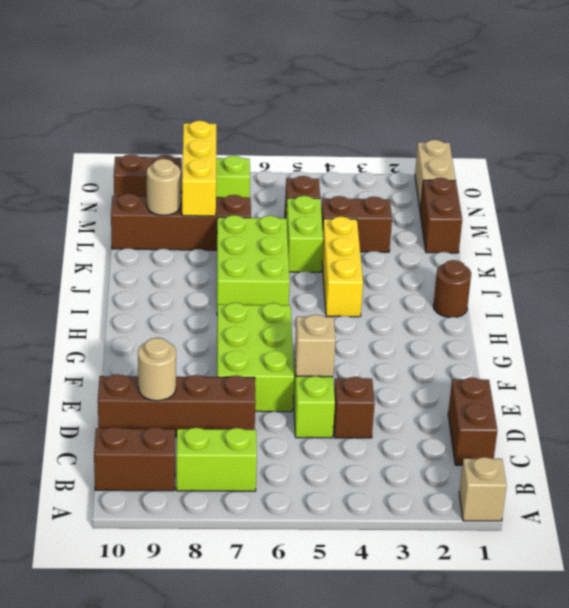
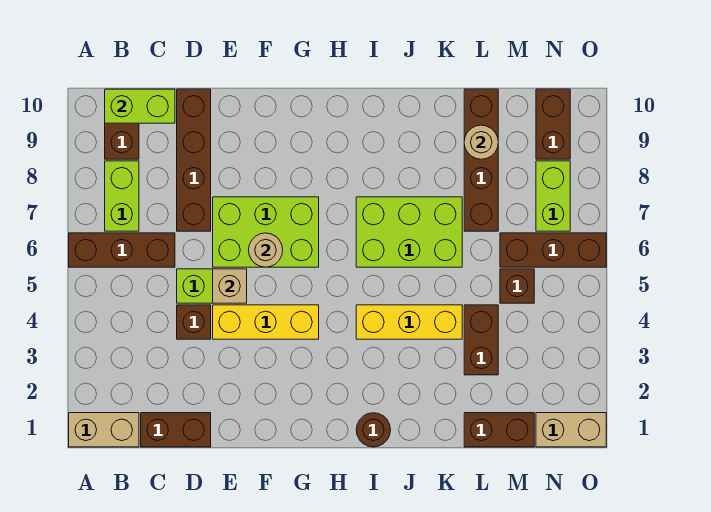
tan brick A1 level 1 -> tan brick A1:B1 level 1
none -> brown brick A6:C6 level 1
tan round brick D9 level 2 -> tan round brick F6 level 2
lime brick K5:L5 level 1 -> lime brick B10:C10 level 2
yellow brick L8:N8 level 2 -> yellow brick E4:G4 level 1
none -> brown brick M6:O6 level 1

